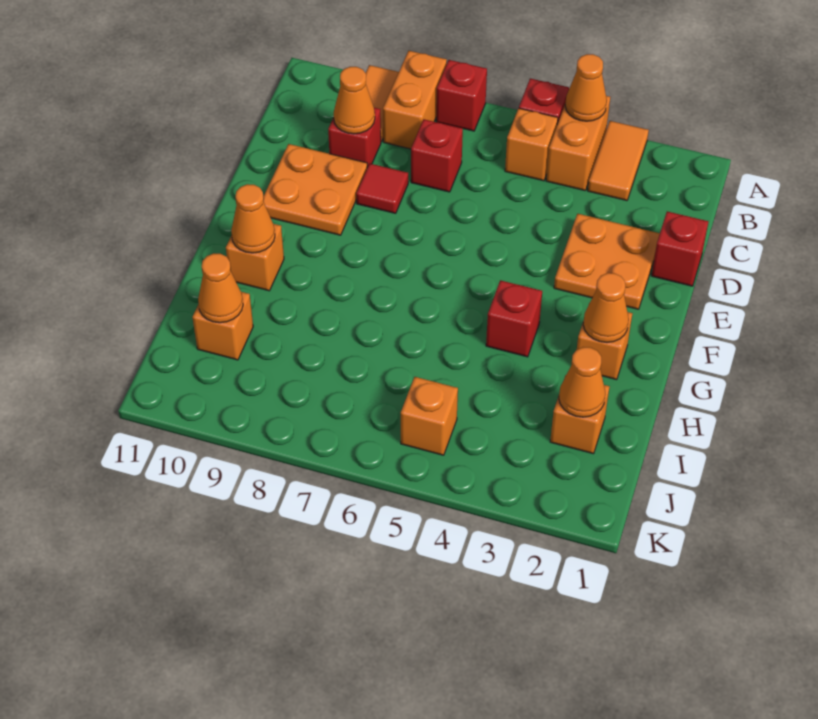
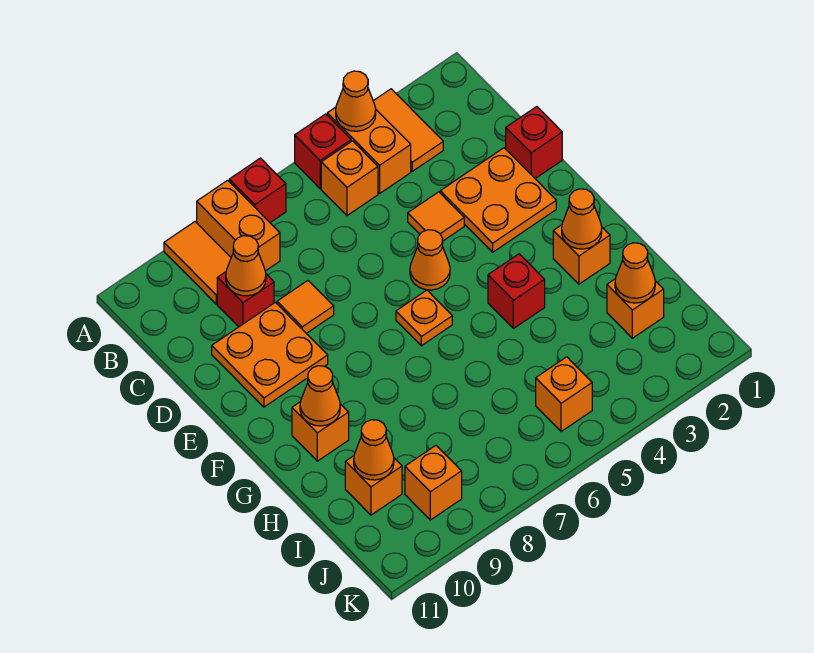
red brick C7 level 1 -> none
none -> orange tile D4 level 1
red tile D8 level 1 -> orange tile D8 level 1
none -> orange cone E5 level 1
none -> orange plate F6 level 1
none -> orange brick J9 level 1

